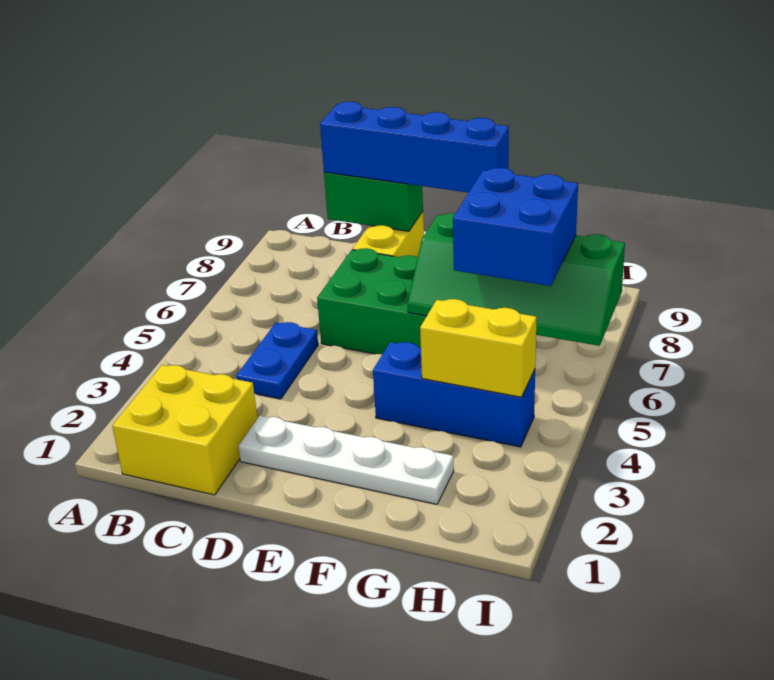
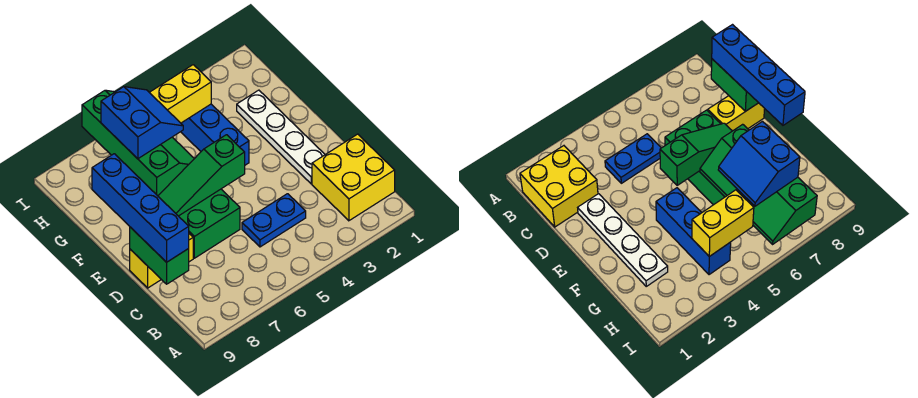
none -> green slope E5:E7 level 2 top 5
yellow brick G4:H4 level 2 -> yellow brick H4:H5 level 2
blue brick G6:H7 level 3 -> blue slope G6:H7 level 3 top 7

